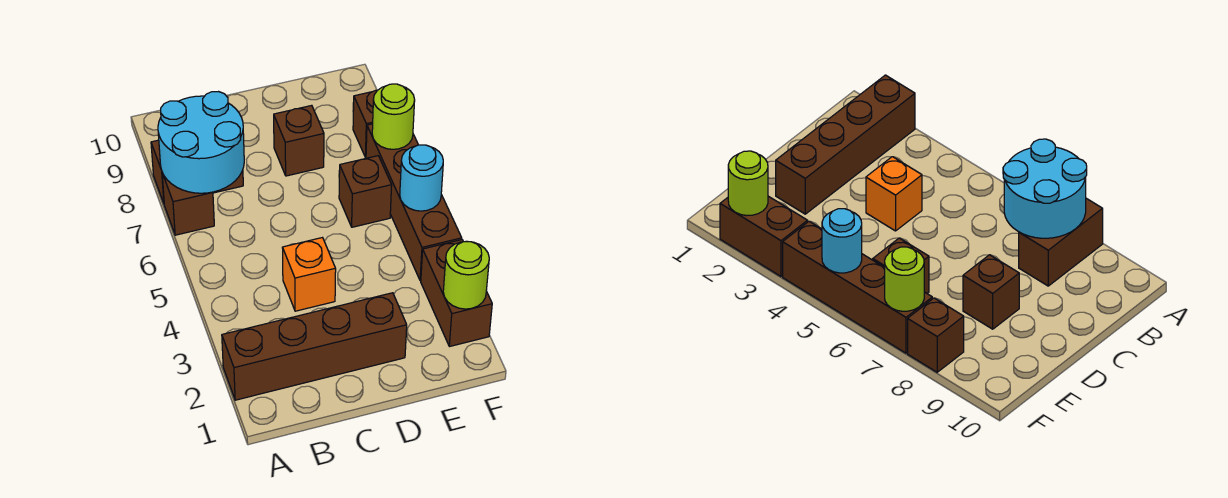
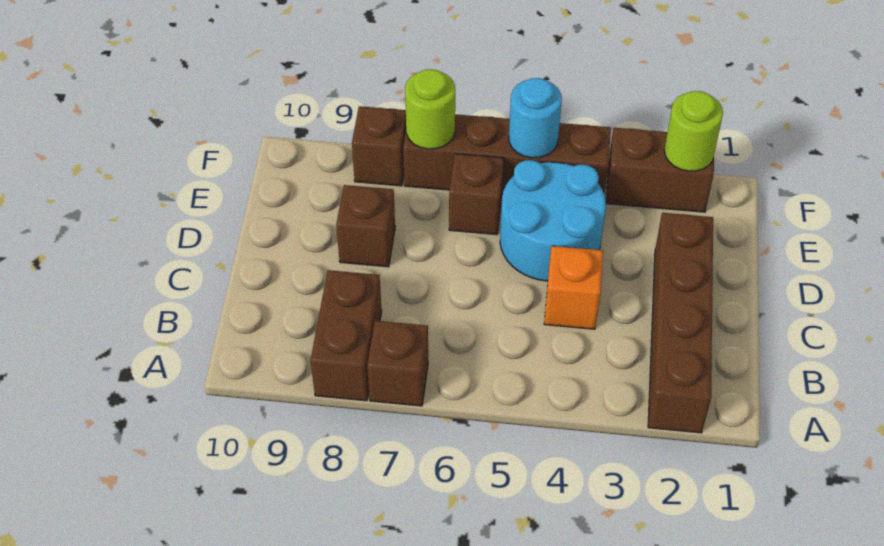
cyan round brick A7:B8 level 2 -> cyan round brick D4:E5 level 1

